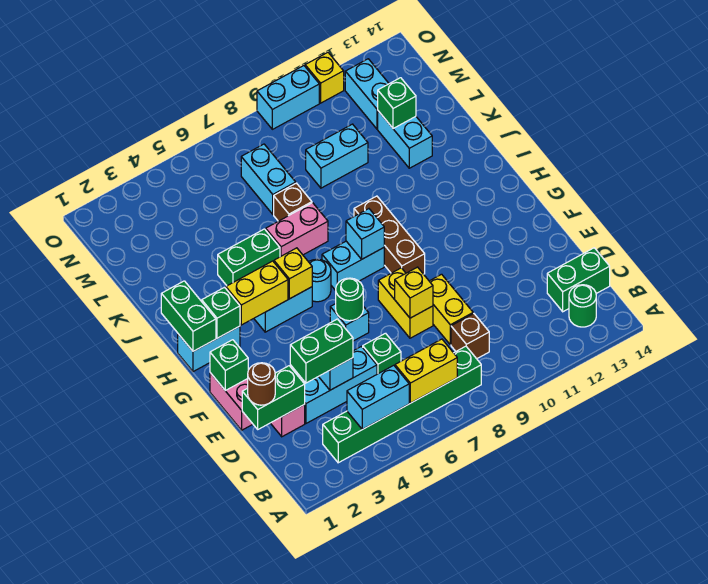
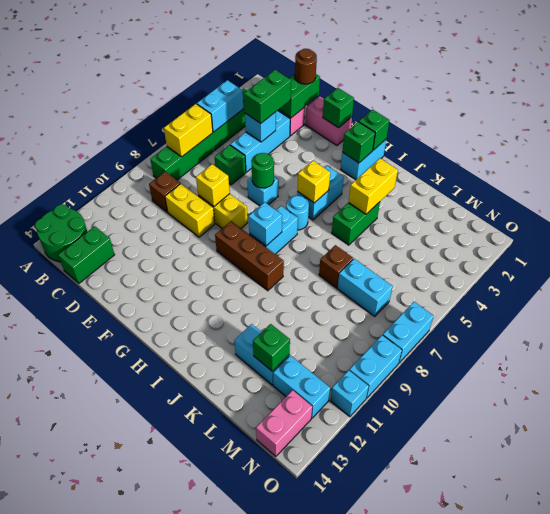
green round brick B13 level 1 -> green round brick A13:B14 level 1
green brick H1:I1 level 2 -> green brick H1 level 2
yellow brick H3:H4 level 2 -> yellow brick J3:J4 level 2
pink brick J6:J7 level 1 -> pink brick N13:N14 level 1
cyan brick L9:L10 level 1 -> cyan brick O7:O8 level 1
yellow brick O11 level 1 -> cyan brick O11 level 1

